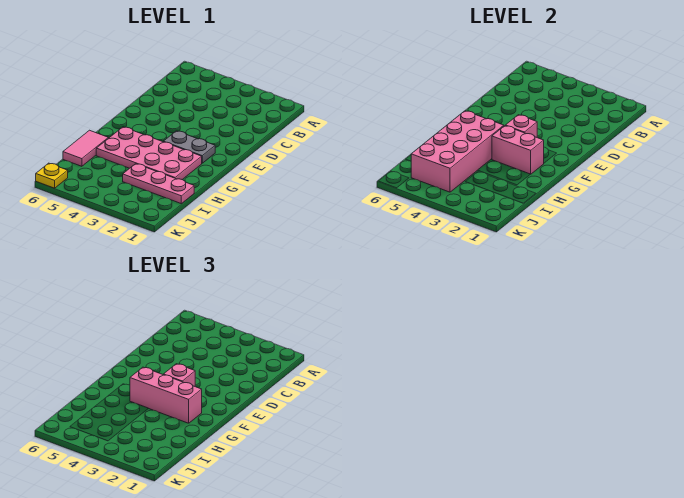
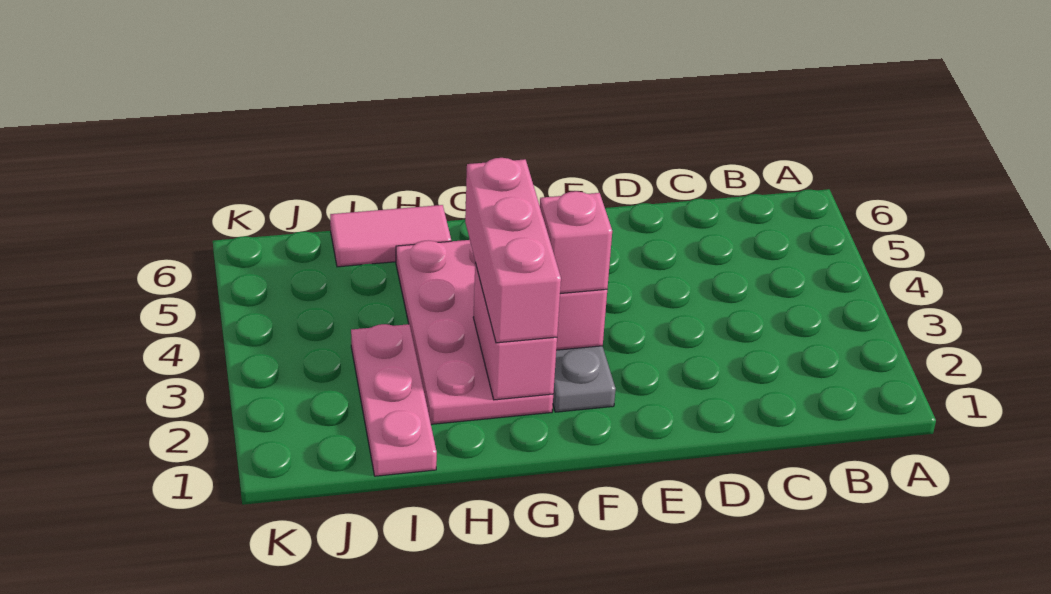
pink brick G4:J5 level 2 -> none
yellow plate K6 level 1 -> none

